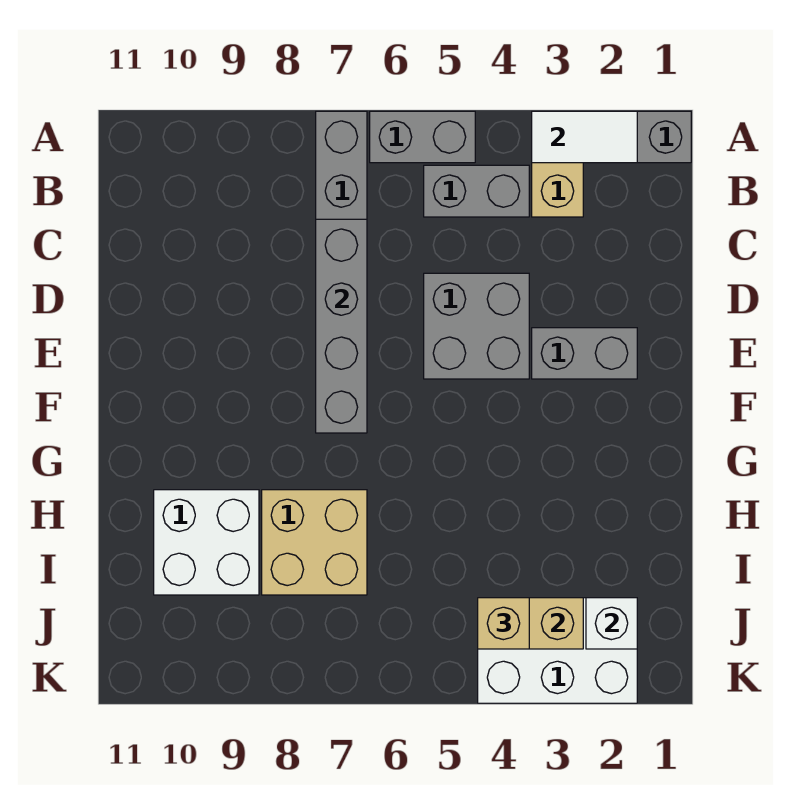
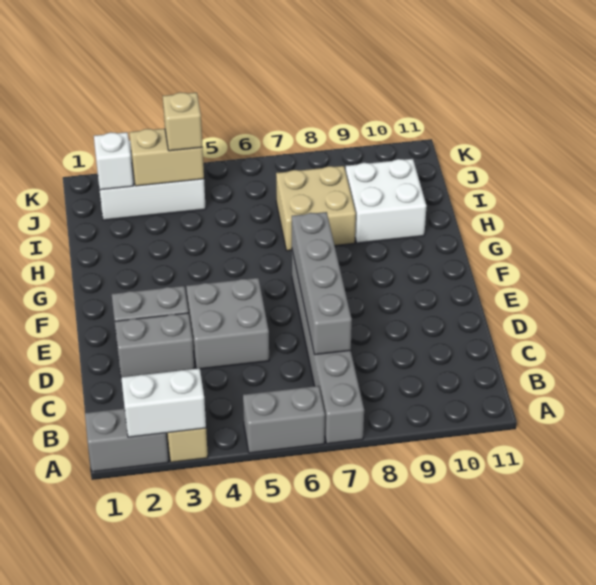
white tile A2:A3 level 2 -> white brick A2:A3 level 2
grey brick B4:B5 level 1 -> grey brick D2:D3 level 1

